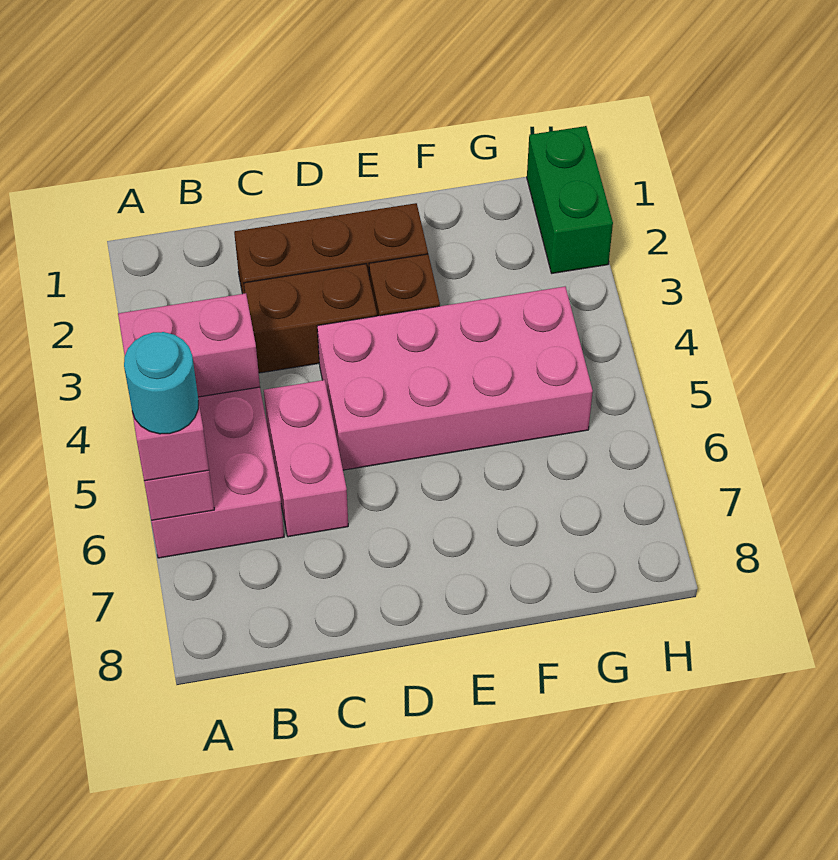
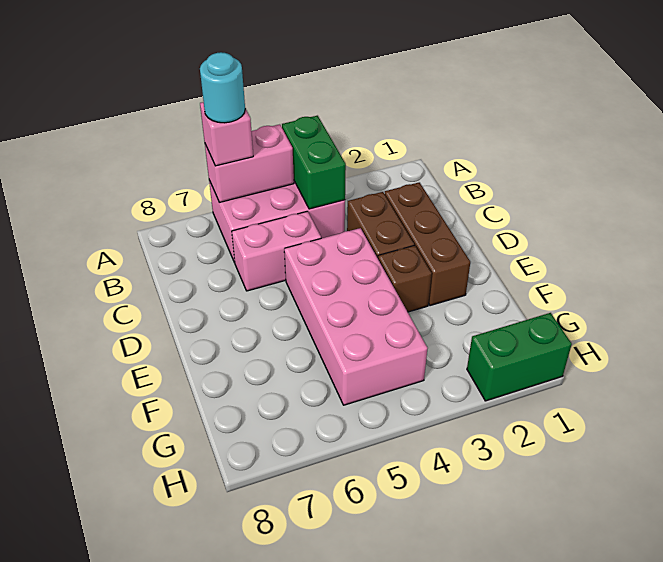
pink brick A4:B4 level 2 -> green brick A4:B4 level 2

